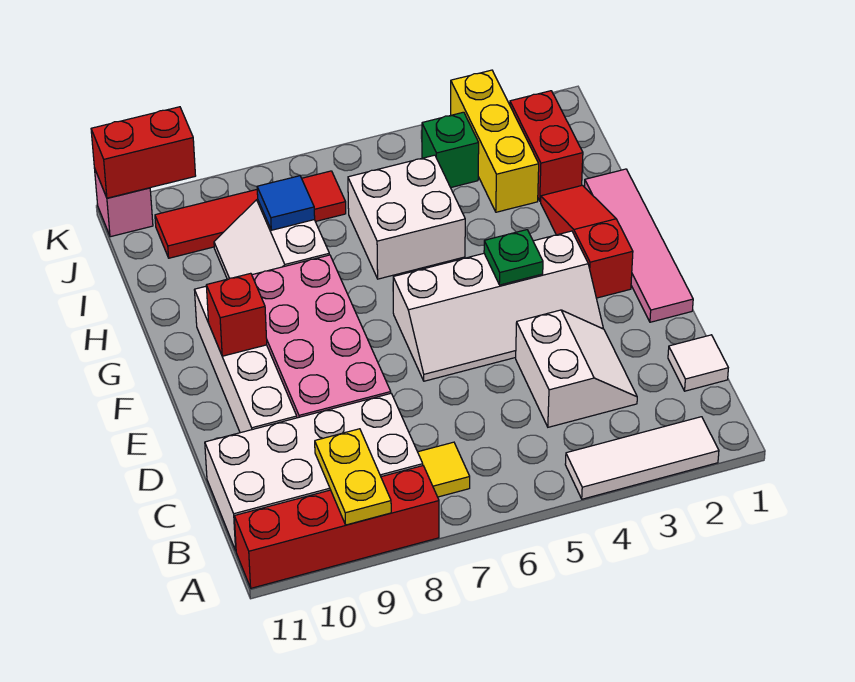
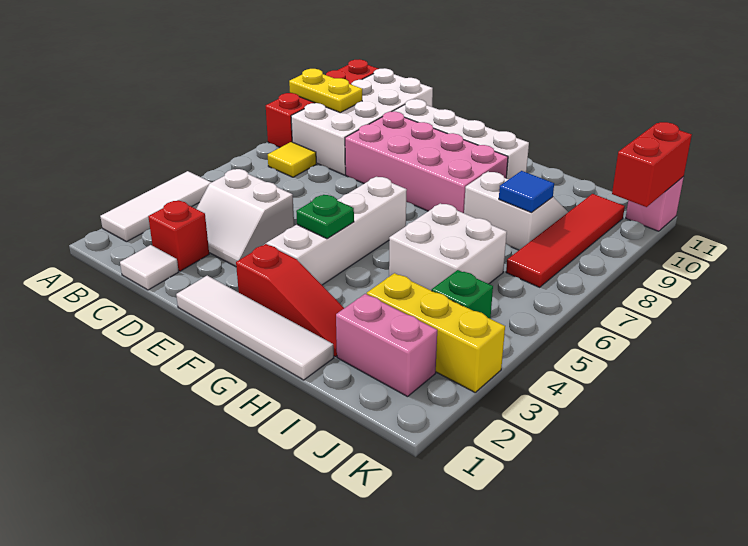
pink tile E1:H1 level 1 -> white tile E1:H1 level 1
red brick F10 level 2 -> red brick C2 level 1
red brick I2:J2 level 1 -> pink brick I2:J2 level 1

